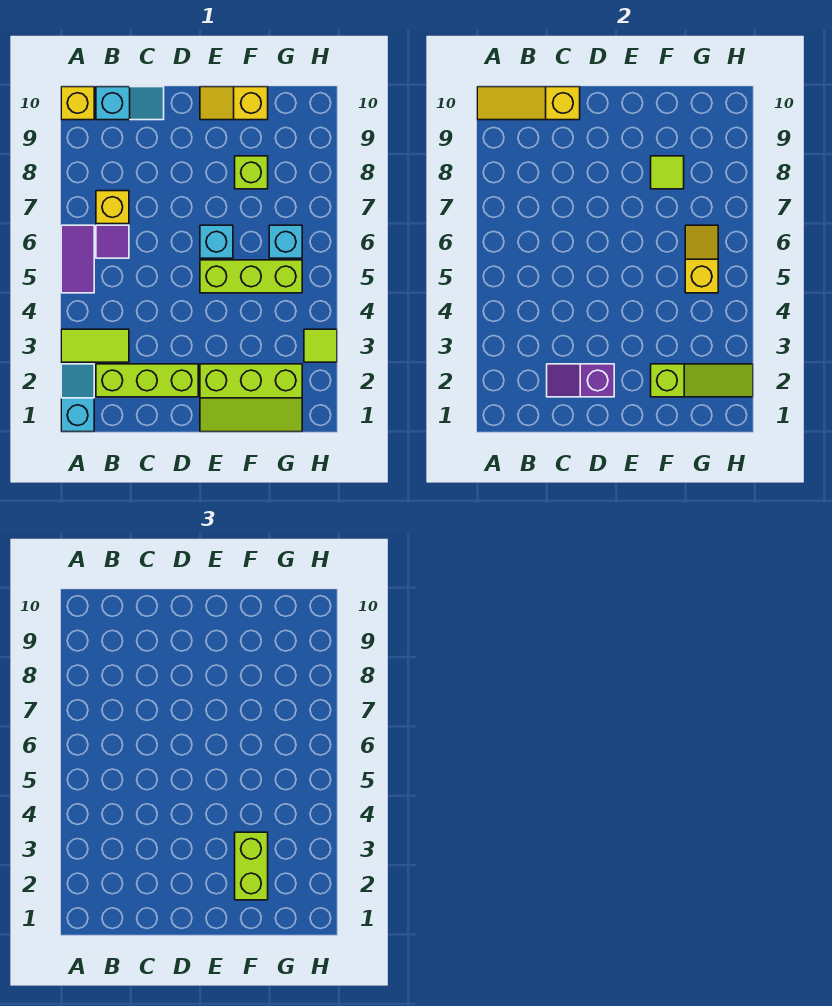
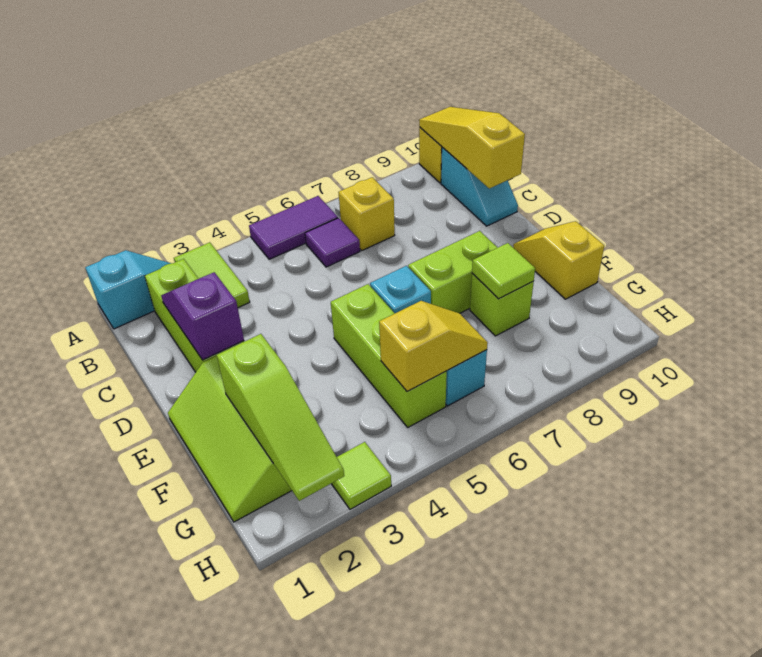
lime brick F2:F3 level 3 -> lime brick E7:E8 level 1

